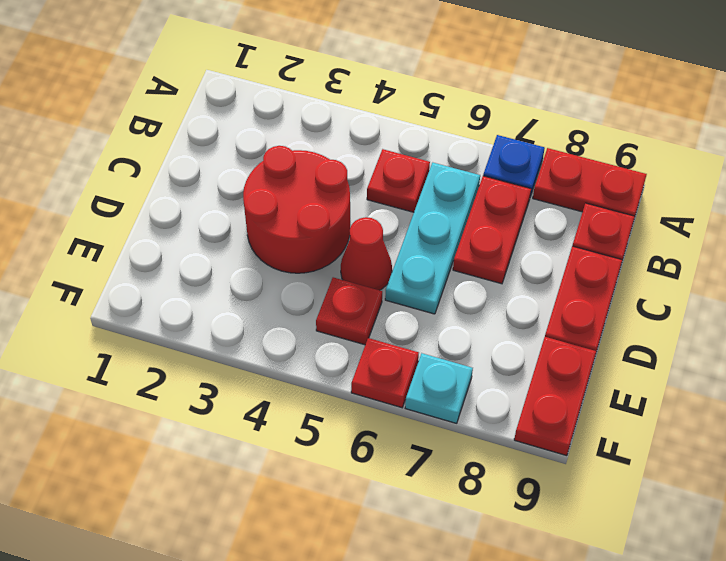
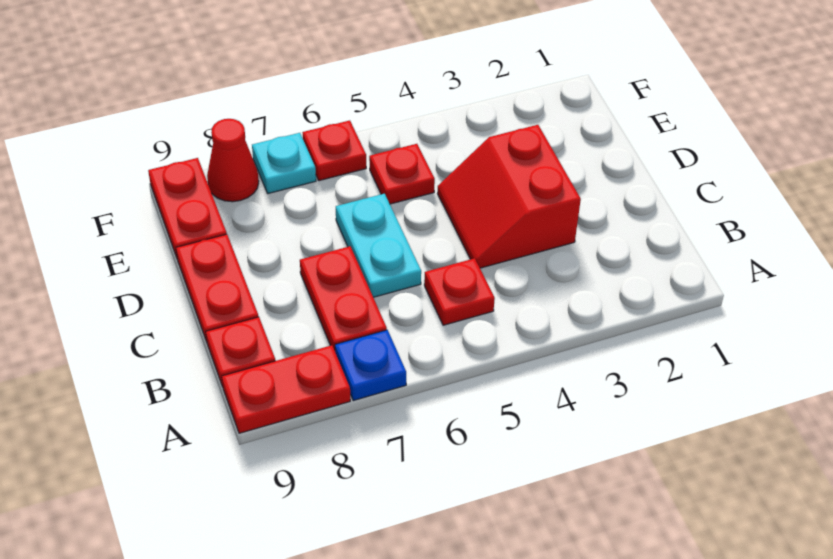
cyan plate B6:D6 level 1 -> cyan plate C6:D6 level 1
red round brick C3:D4 level 1 -> red slope C3:D4 level 1 top 3
red cone D5 level 1 -> red cone F8 level 1

